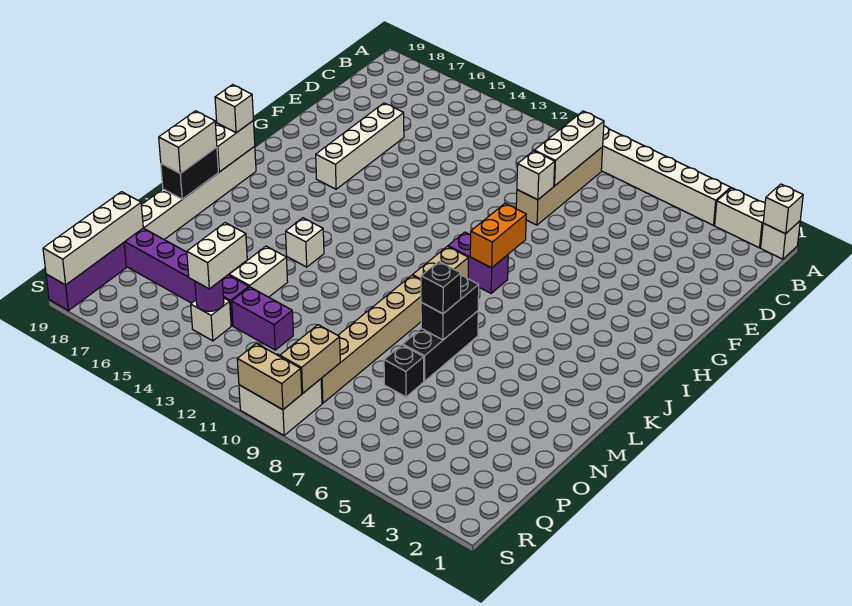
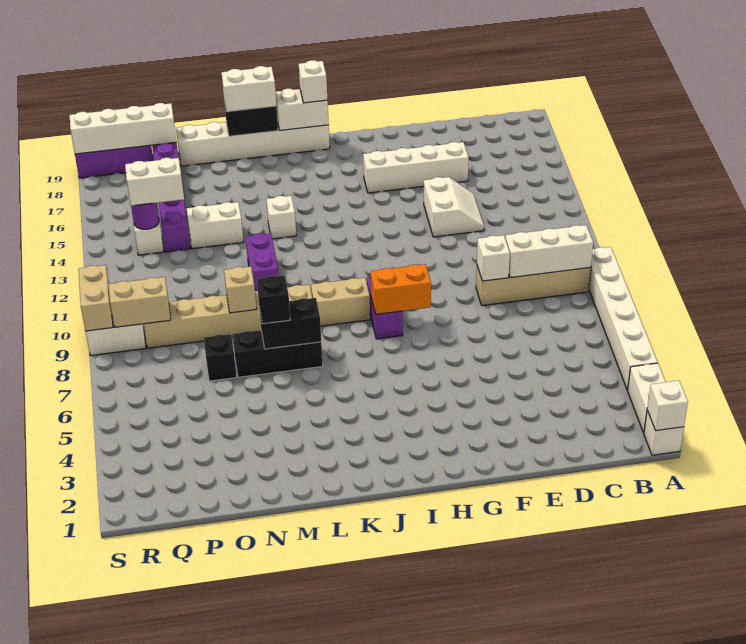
none -> white slope E13:F14 level 1 top F
none -> tan brick N9 level 2
purple brick P12:P13 level 1 -> purple brick M11:M12 level 1

